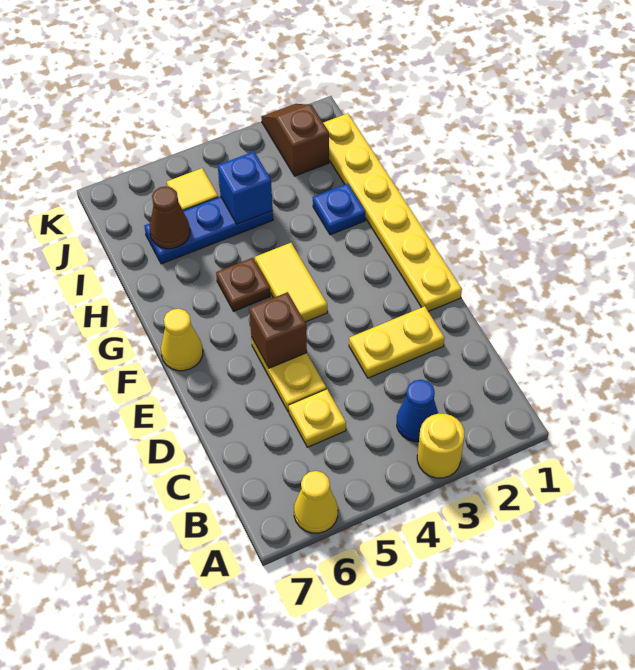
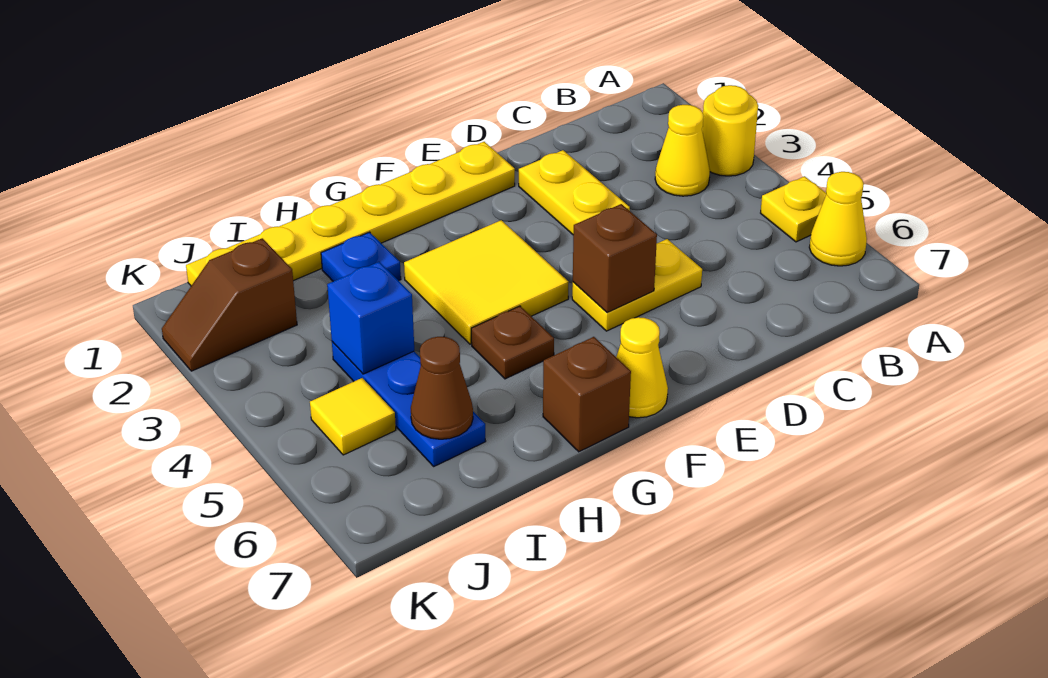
blue cone B3 level 1 -> yellow cone B3 level 1
yellow plate C5 level 1 -> yellow plate A5 level 1
yellow tile F4:G4 level 1 -> yellow tile F3:G4 level 1
none -> brown brick G7 level 1

